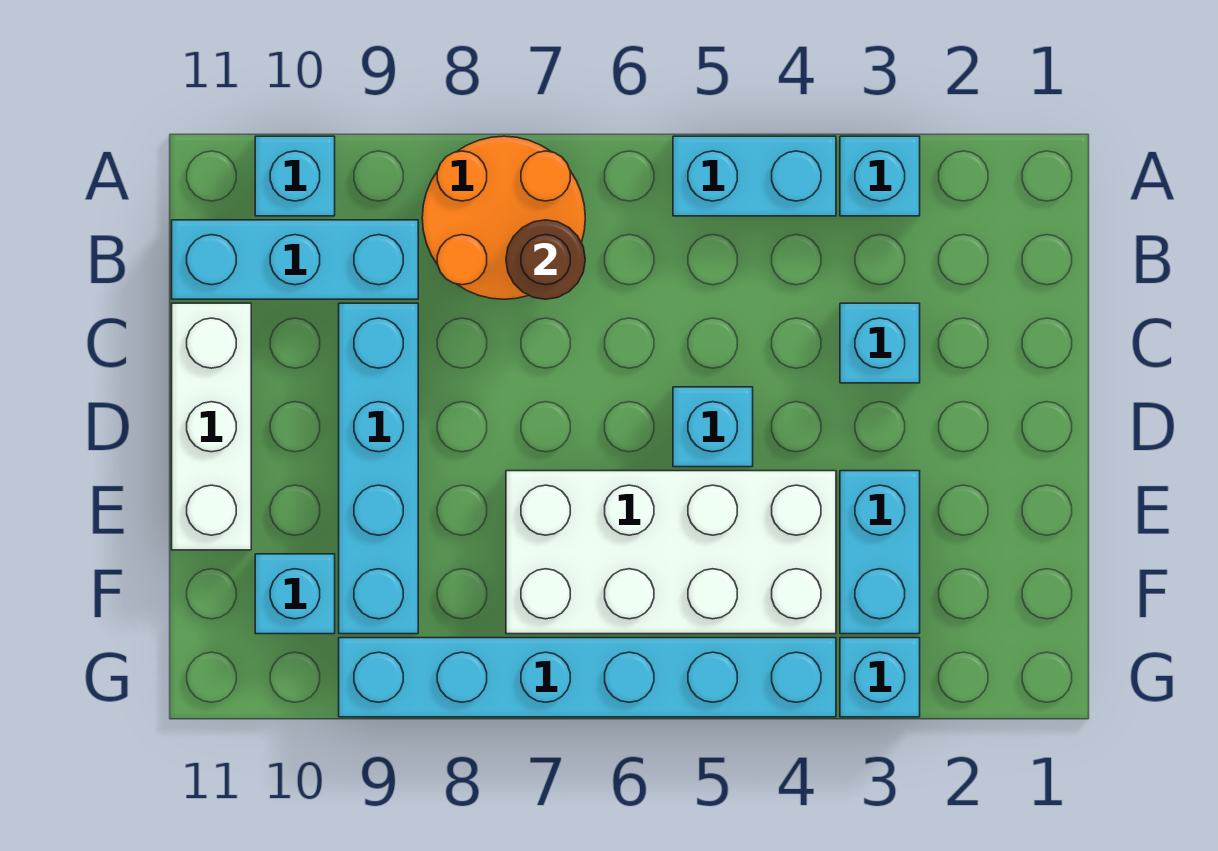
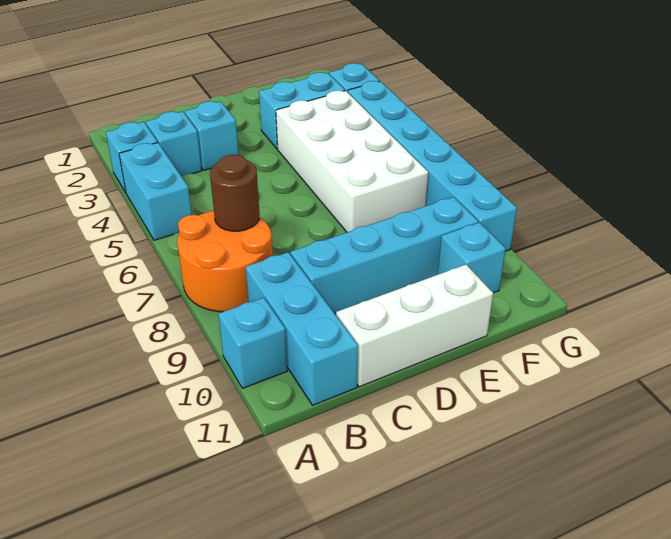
cyan brick D5 level 1 -> cyan brick B3 level 1

